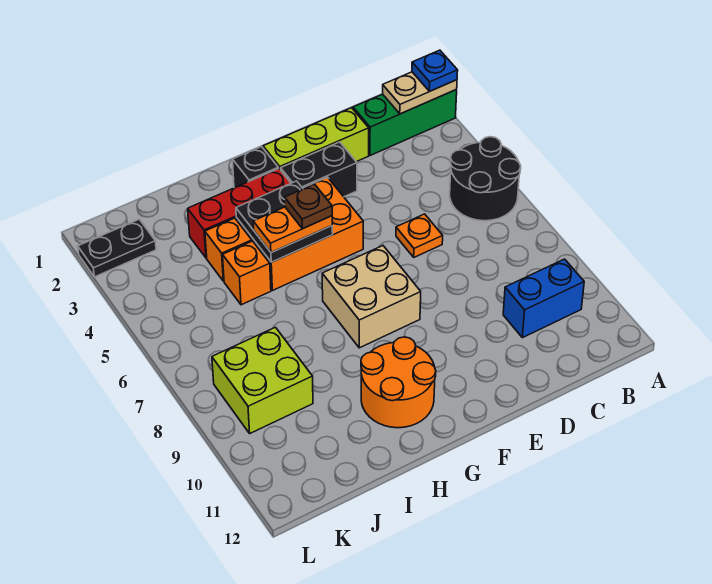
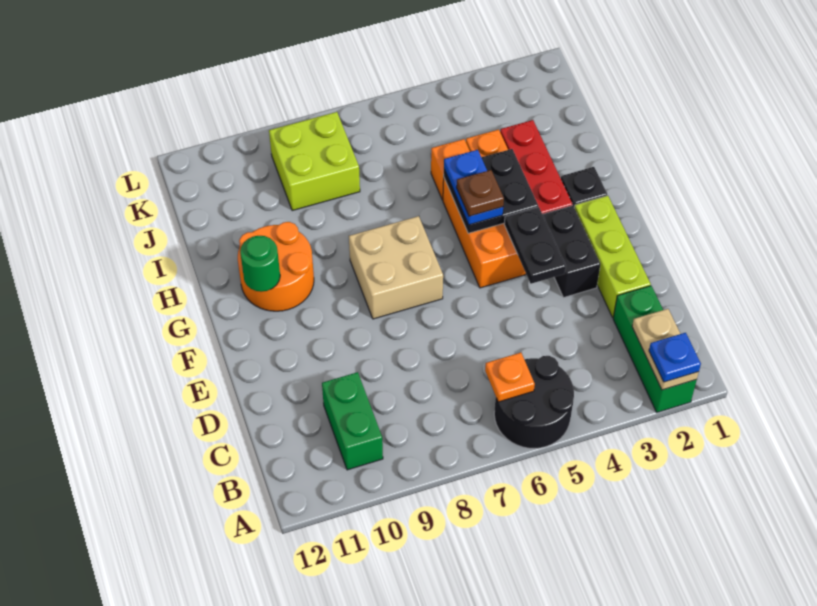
blue brick B10:C10 level 1 -> green brick B10:C10 level 1
orange plate D6 level 1 -> orange plate B6 level 2
orange plate G5:H5 level 3 -> blue plate G5:H5 level 3
none -> green round brick G11 level 2
black plate K2:L2 level 1 -> black plate E4:F4 level 2

